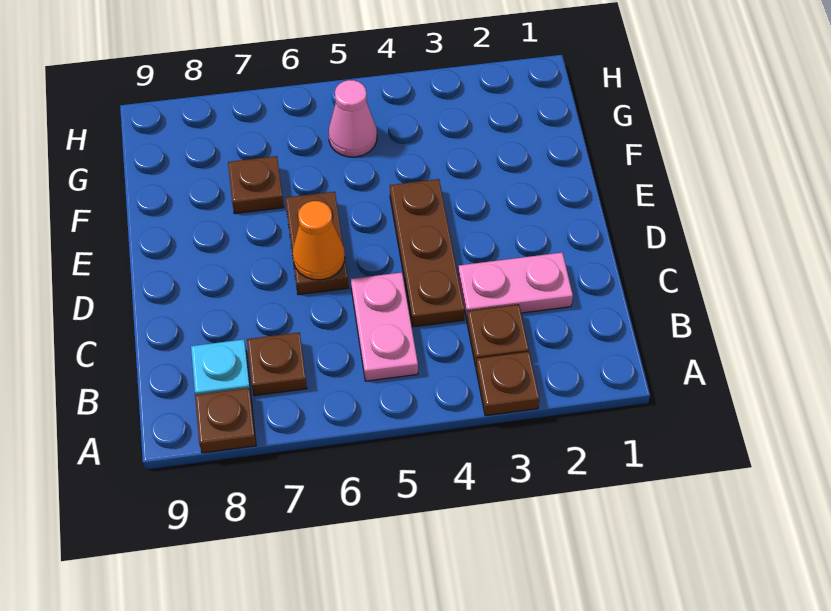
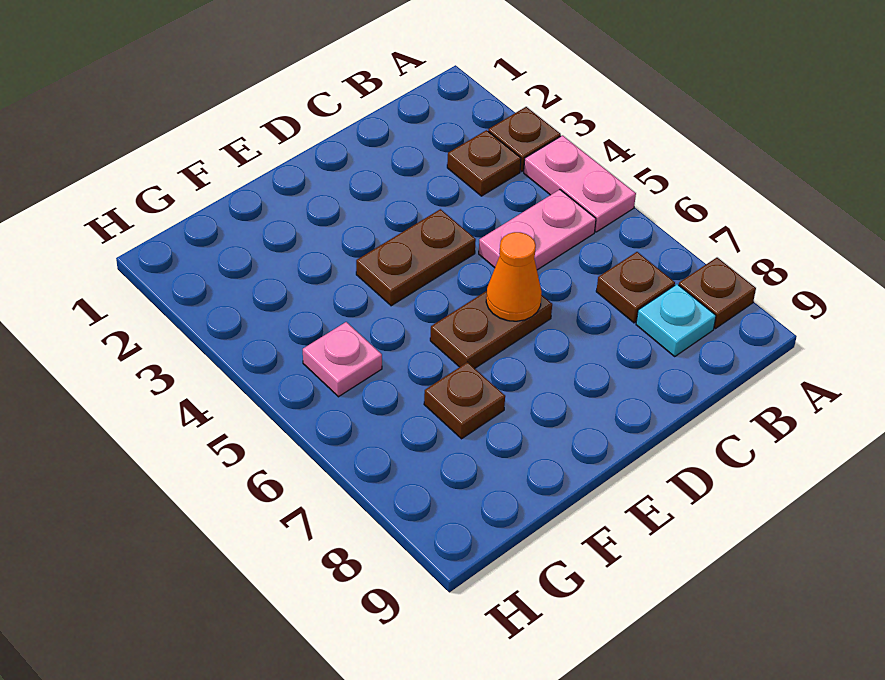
pink plate C2:C3 level 1 -> pink plate A4:A5 level 1
brown plate C4:E4 level 1 -> brown plate D4:E4 level 1
pink cone G5 level 1 -> pink plate G5 level 1

